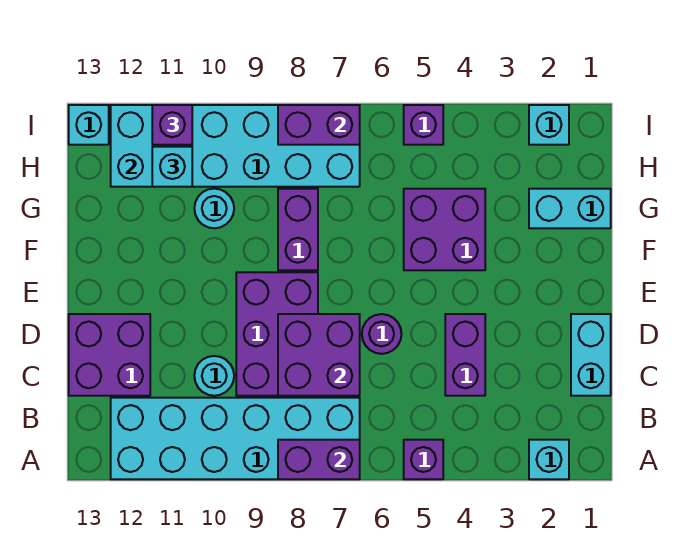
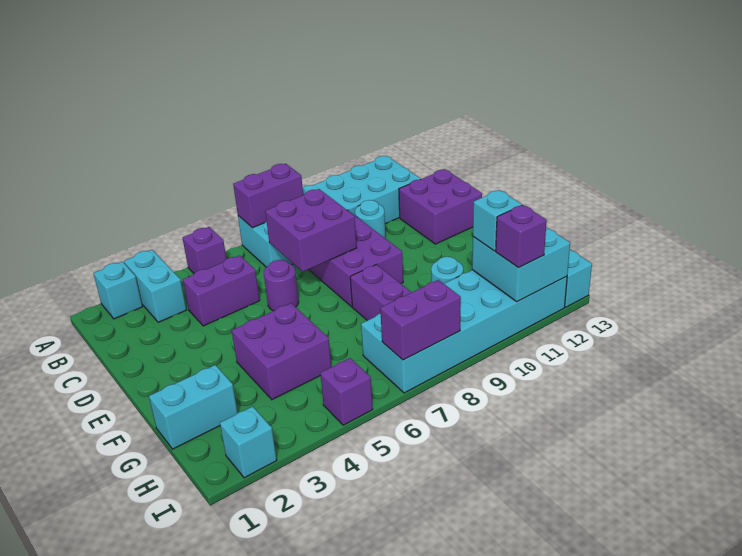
cyan brick C1:D1 level 1 -> cyan brick A3:B3 level 1
purple brick C4:D4 level 1 -> purple brick C4:C5 level 1

